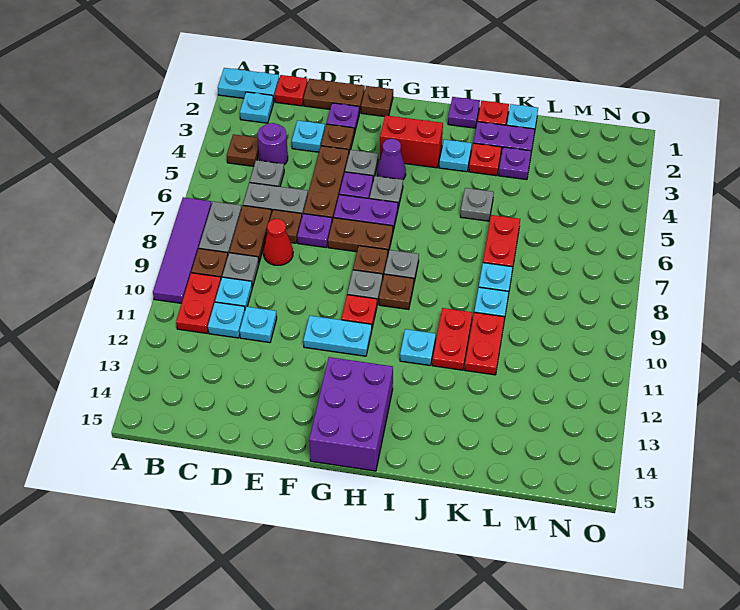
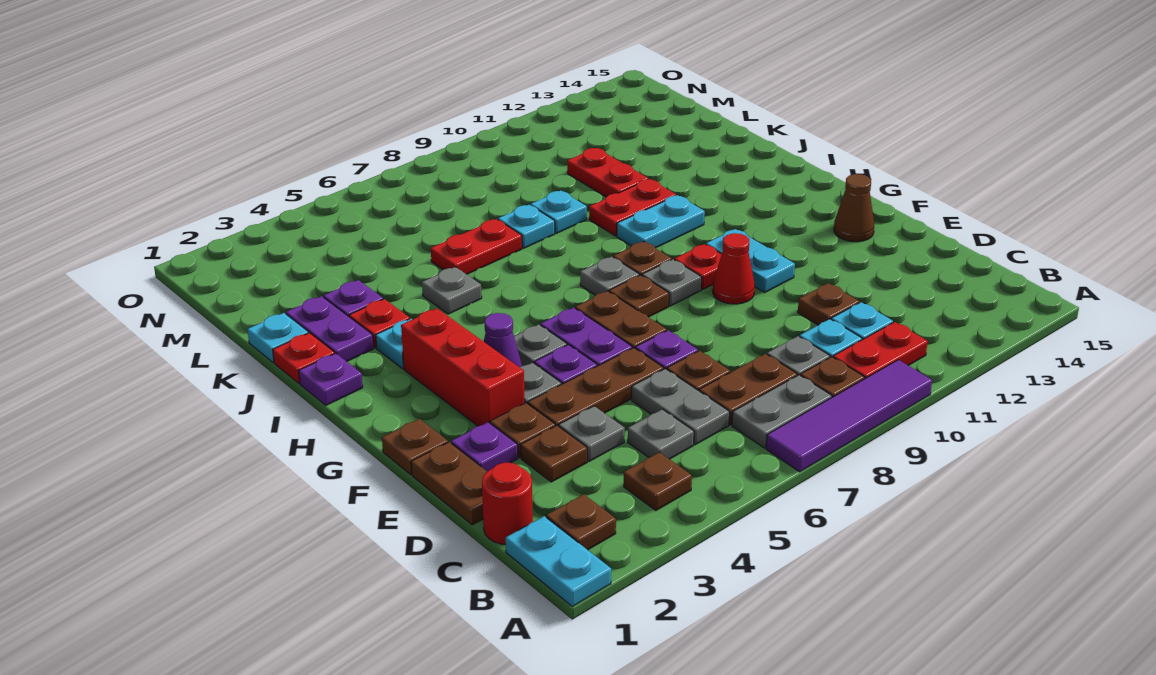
cyan plate B2 level 1 -> brown plate B2 level 1
red plate C1 level 1 -> red round brick C1 level 1
purple round brick C4 level 1 -> none
cyan plate D3 level 1 -> brown plate D3 level 1
none -> grey plate D4 level 1
red cone D8 level 1 -> red cone F10 level 1
cyan plate D11 level 1 -> brown plate D11 level 1
none -> brown cone F14 level 1
red brick G3:H3 level 1 -> red brick F3:H3 level 1
purple brick G13:H15 level 1 -> none
cyan plate I11 level 1 -> cyan plate I10:I11 level 1
red plate K10:K11 level 1 -> red plate K11:L11 level 1

